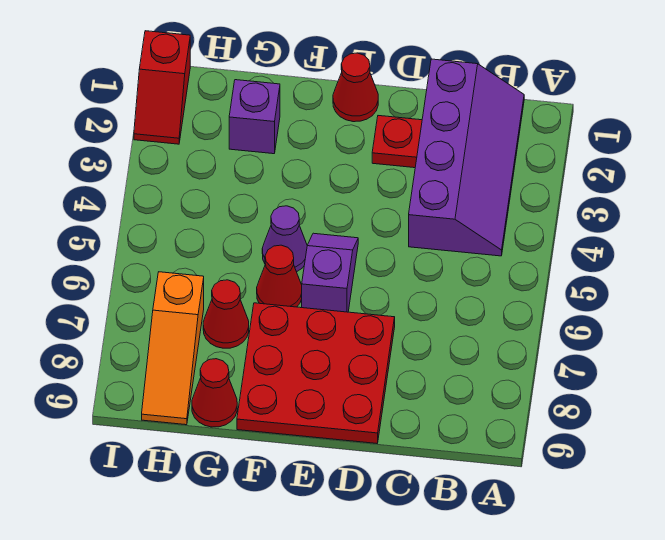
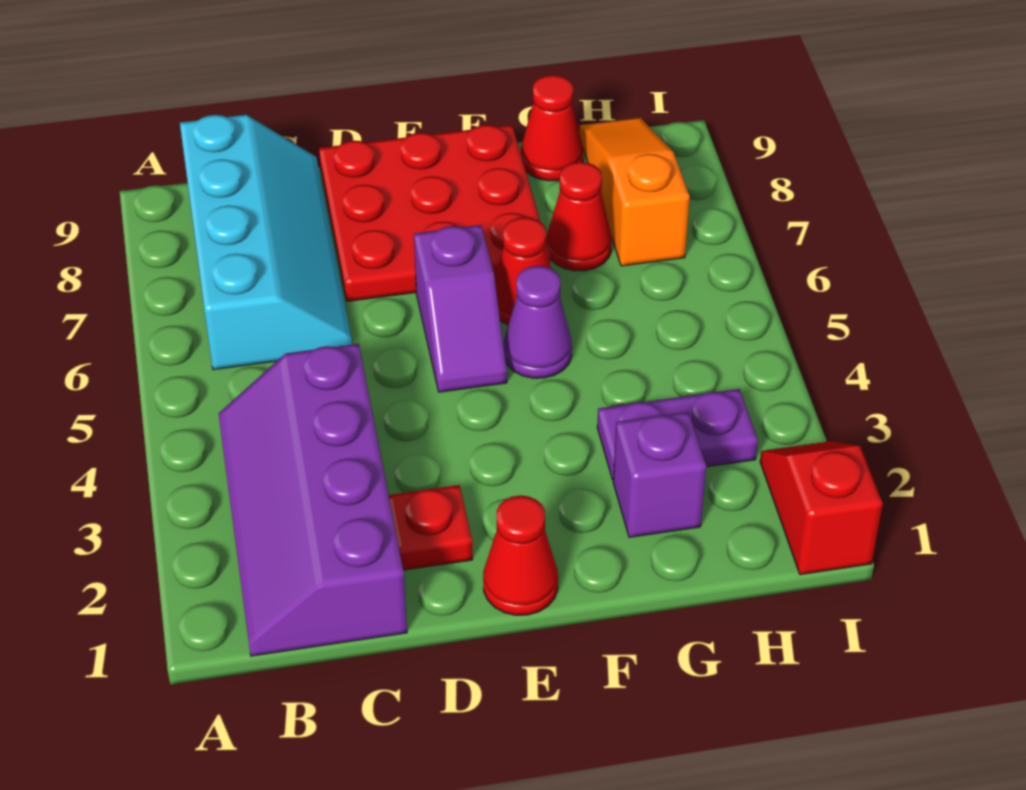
none -> cyan slope B6:C9 level 1 top B
none -> purple plate G3:H3 level 1

